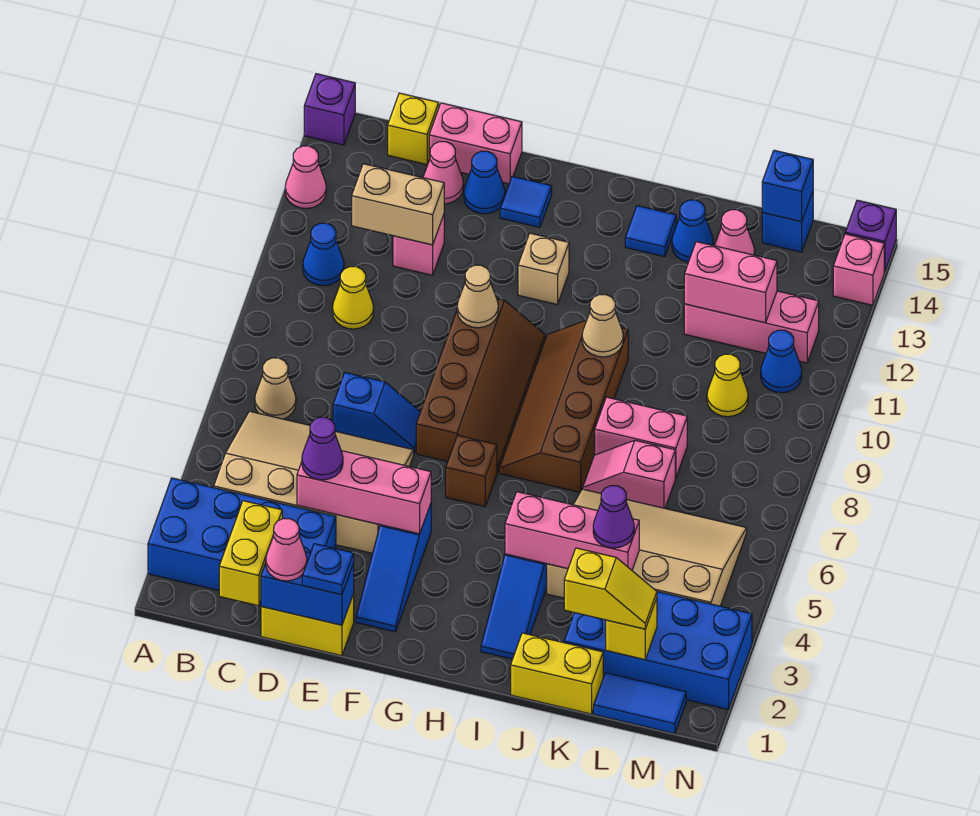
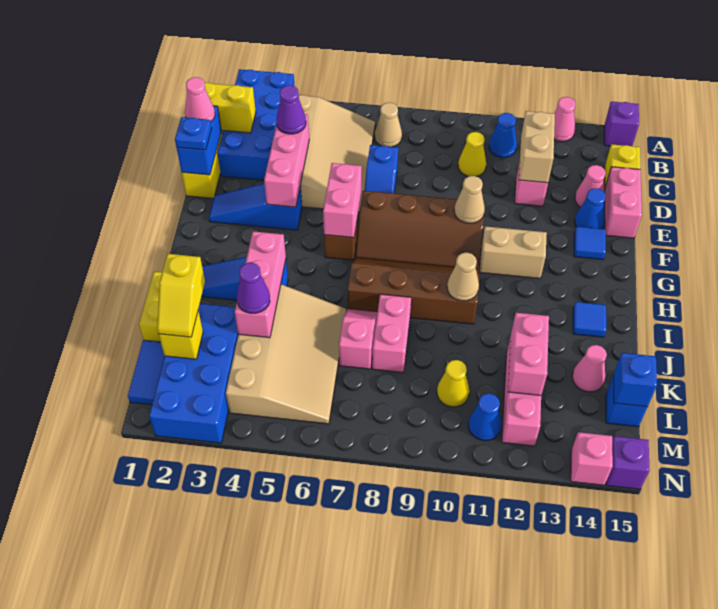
none -> pink brick F6:G6 level 2
tan brick G12 level 1 -> tan brick G11:G12 level 1
blue cone J14 level 1 -> none

